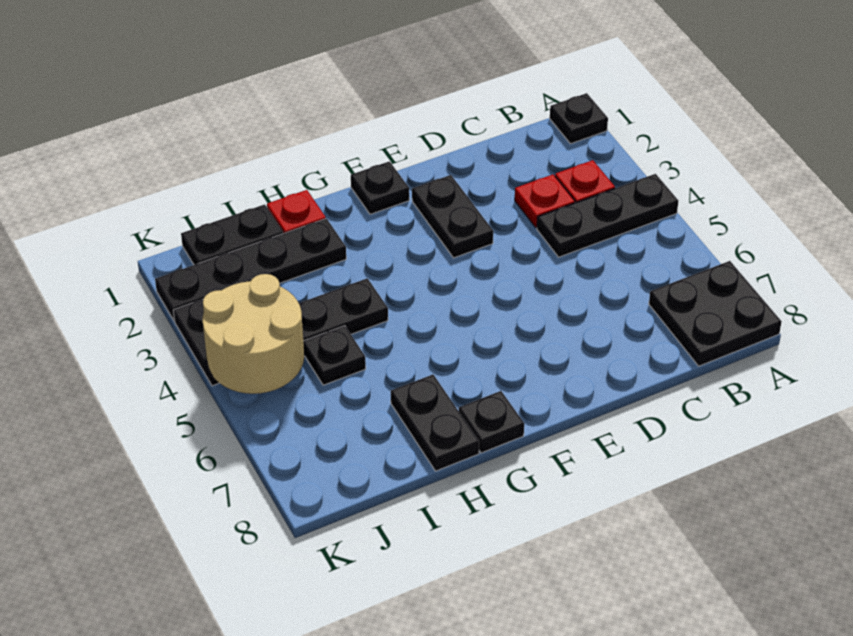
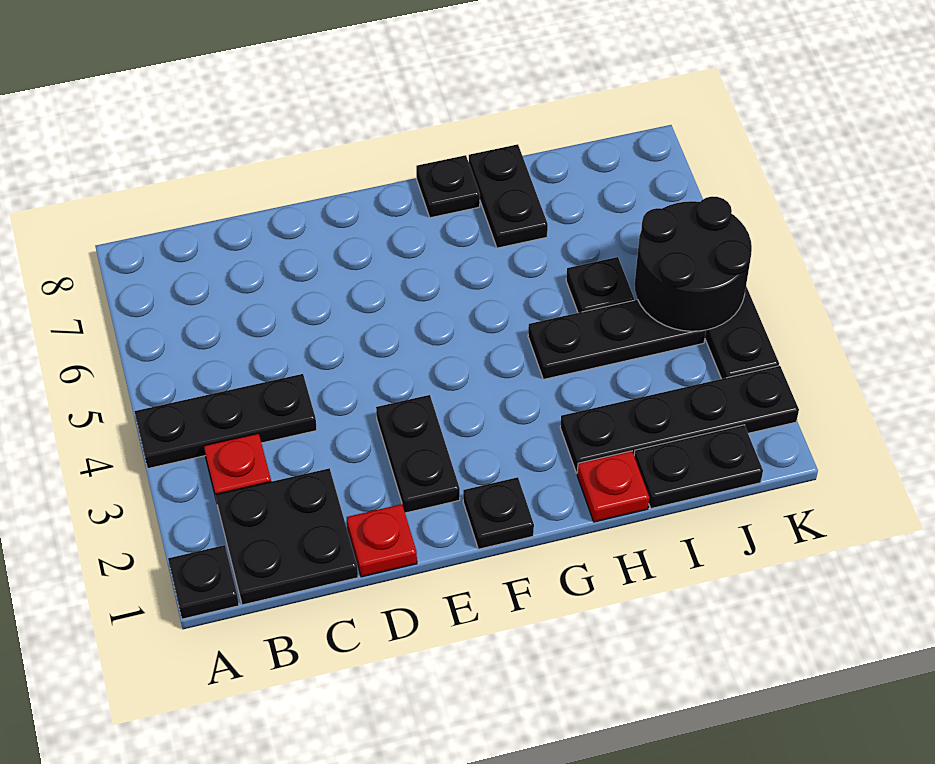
black plate A7:B8 level 1 -> black plate B1:C2 level 1
red plate C3 level 1 -> red plate D1 level 1
tan round brick J4:K5 level 2 -> black round brick J4:K5 level 2

